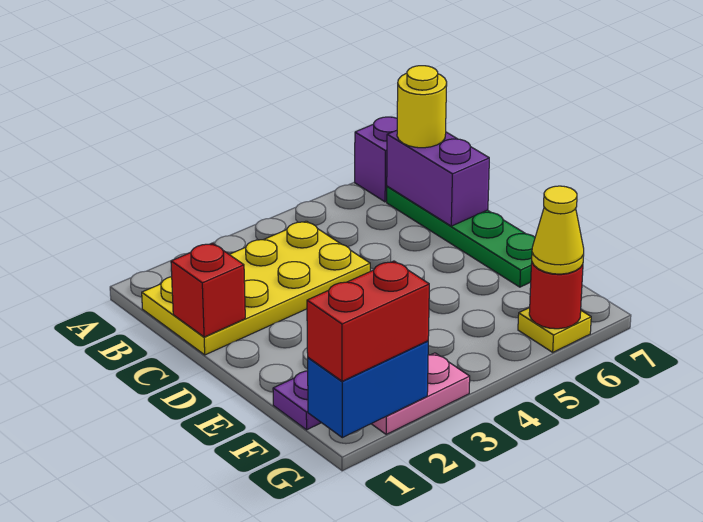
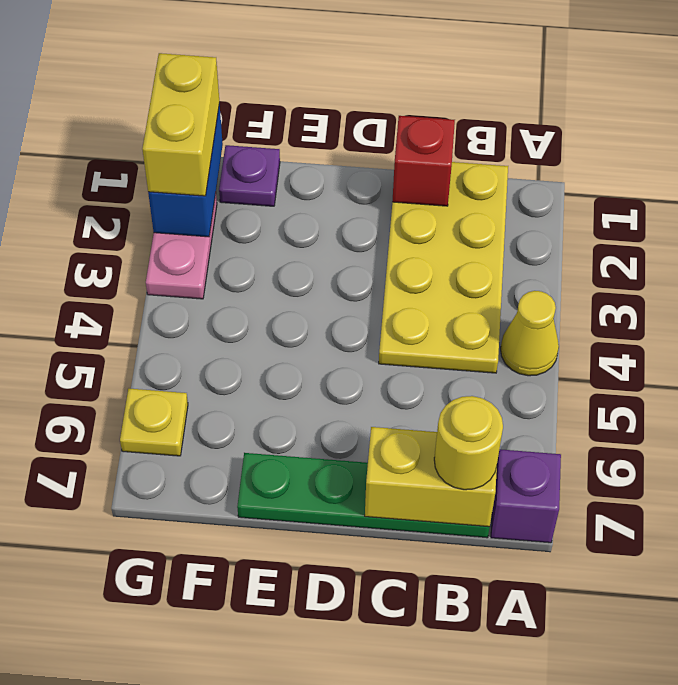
purple brick B7:C7 level 2 -> yellow brick B7:C7 level 2
red brick G1:G2 level 3 -> yellow brick G1:G2 level 3
red round brick G6 level 2 -> none
yellow cone G6 level 3 -> yellow cone A4 level 1

